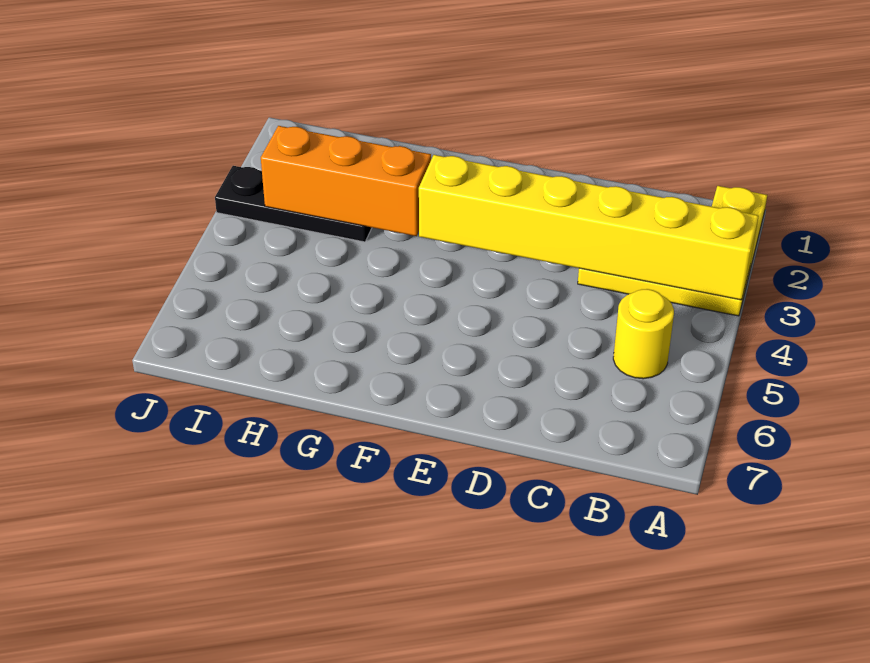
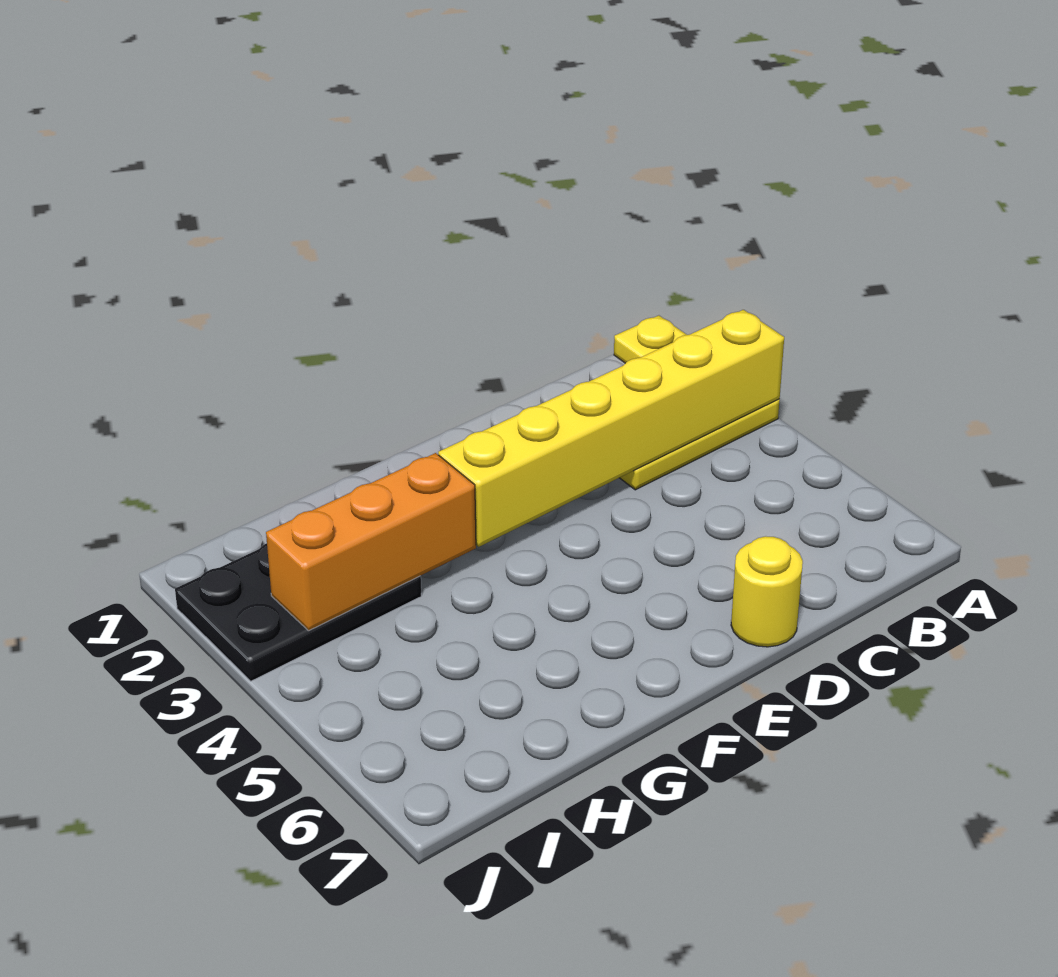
yellow round brick B5 level 1 -> yellow round brick D7 level 1
black plate H3:J3 level 1 -> black plate H2:J3 level 1

